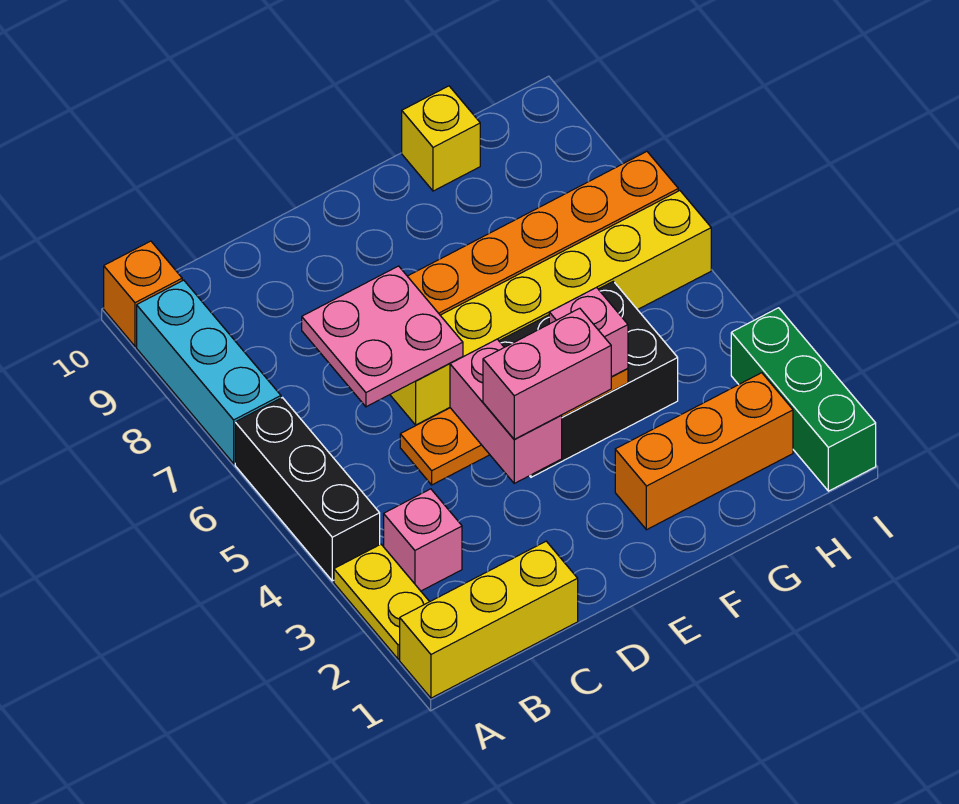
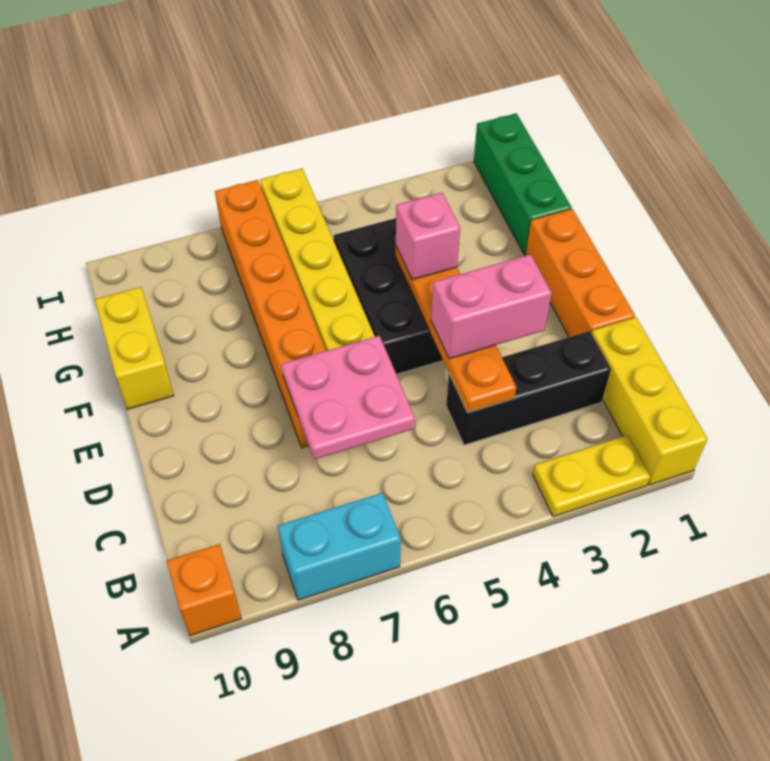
black brick A4:A6 level 1 -> black brick C2:C4 level 1
cyan brick A7:A9 level 1 -> cyan brick A7:A8 level 1
pink brick B3 level 1 -> none
pink brick D3:E3 level 4 -> none
orange brick F2:H2 level 1 -> orange brick D1:F1 level 1
yellow brick G10 level 1 -> yellow brick F10:G10 level 1
green brick I1:I3 level 1 -> green brick G1:I1 level 1

